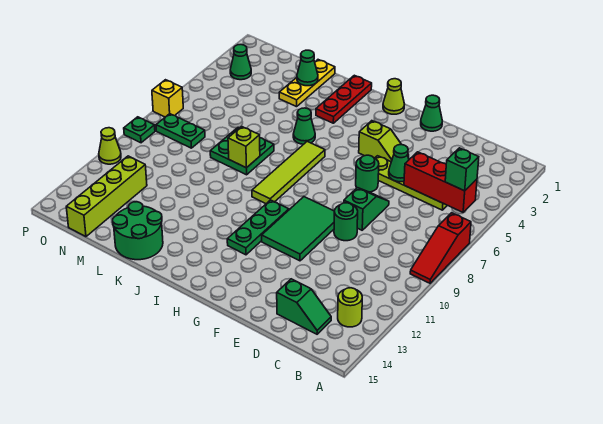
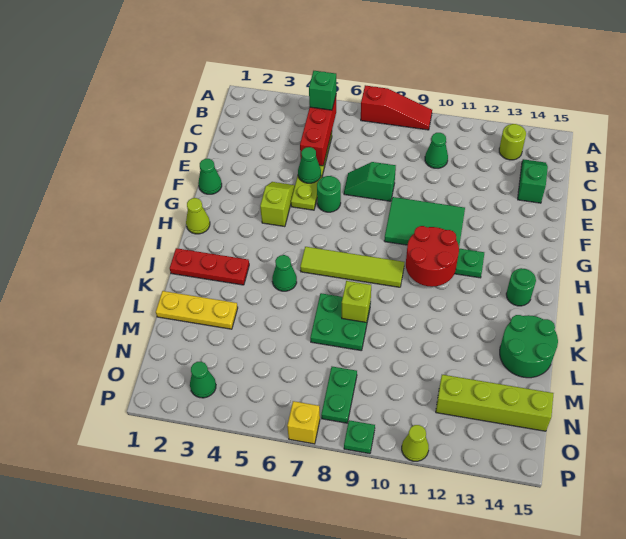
green round brick E9 level 1 -> green round brick I14 level 1
none -> red round brick H10:I11 level 2
green cone L2 level 2 -> green cone C10 level 1

